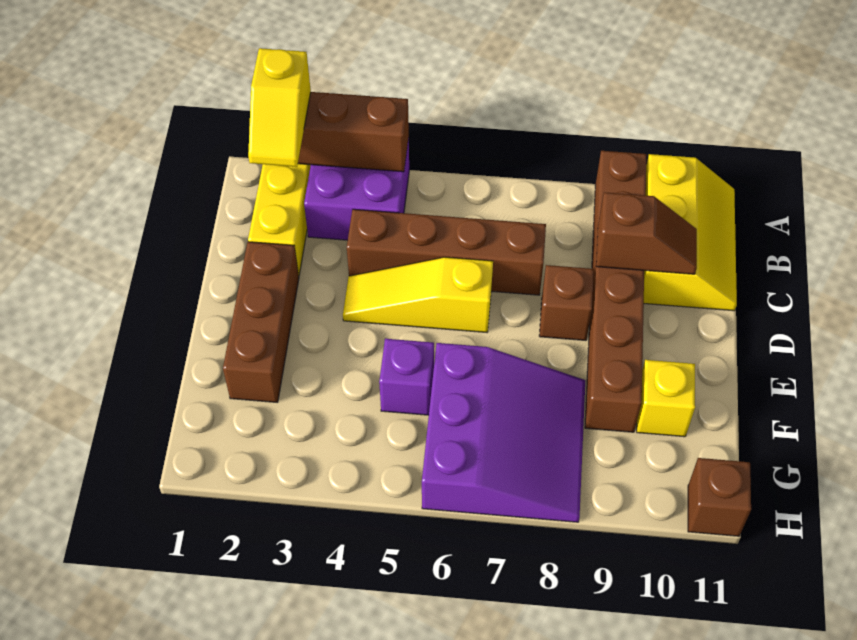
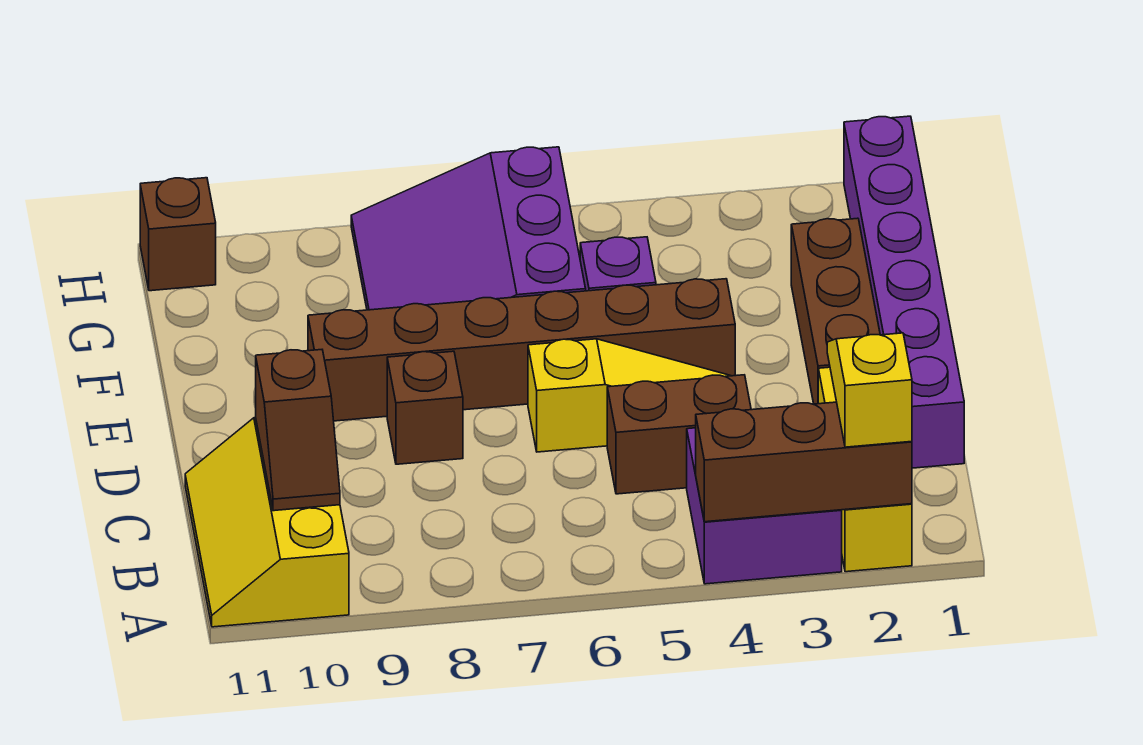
brown brick A9:F9 level 1 -> brown brick E4:E9 level 1
none -> purple brick C1:H1 level 1
brown brick C4:C7 level 1 -> brown brick C4:C5 level 1
brown slope C9:C10 level 2 top 9 -> brown slope B10:C10 level 2 top C
yellow brick F10 level 1 -> none

